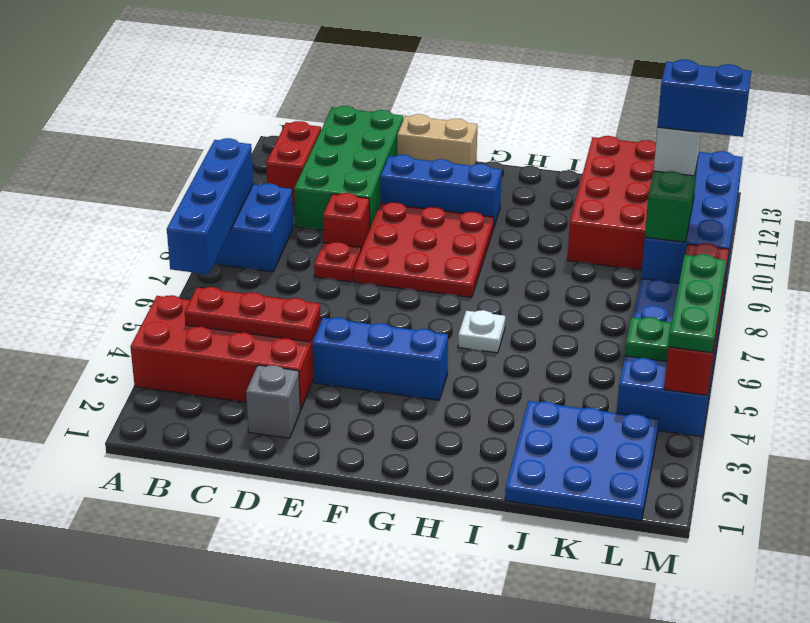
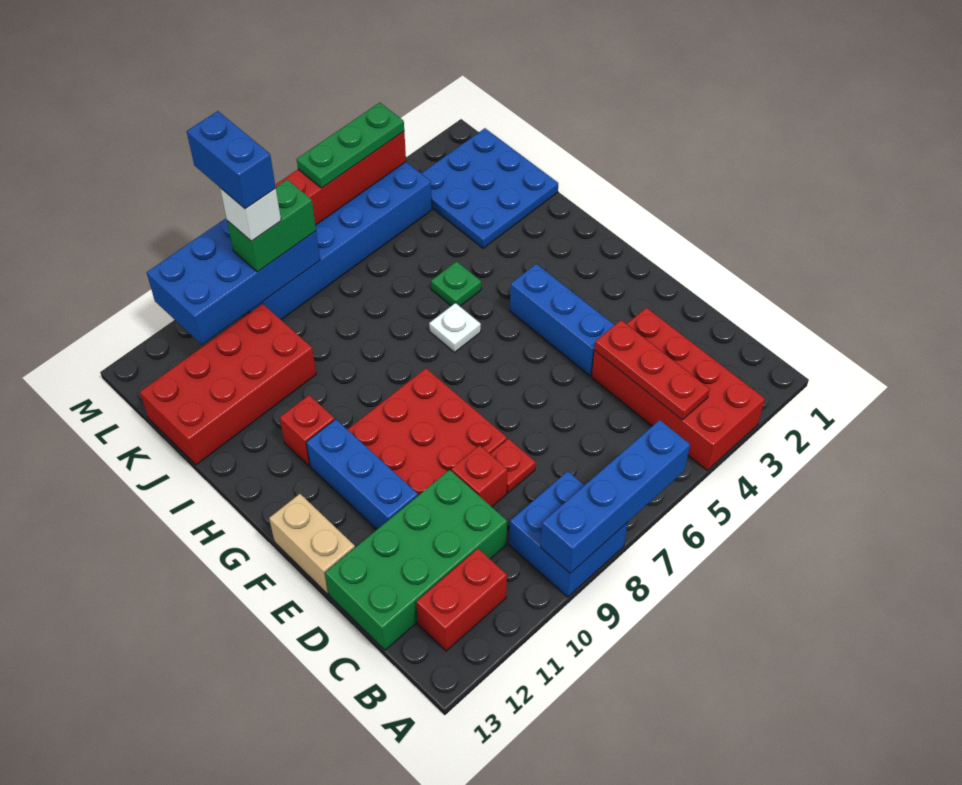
grey brick D2 level 1 -> none
none -> red brick H11 level 1
green plate L5 level 2 -> green plate I5 level 1

